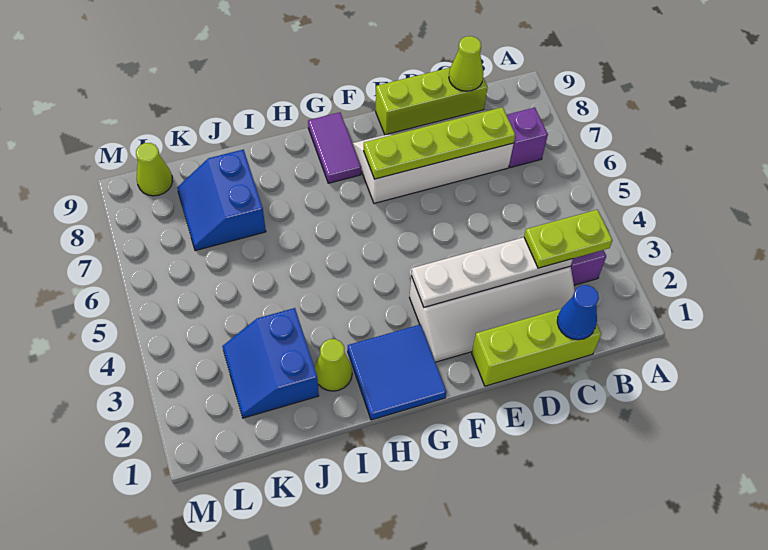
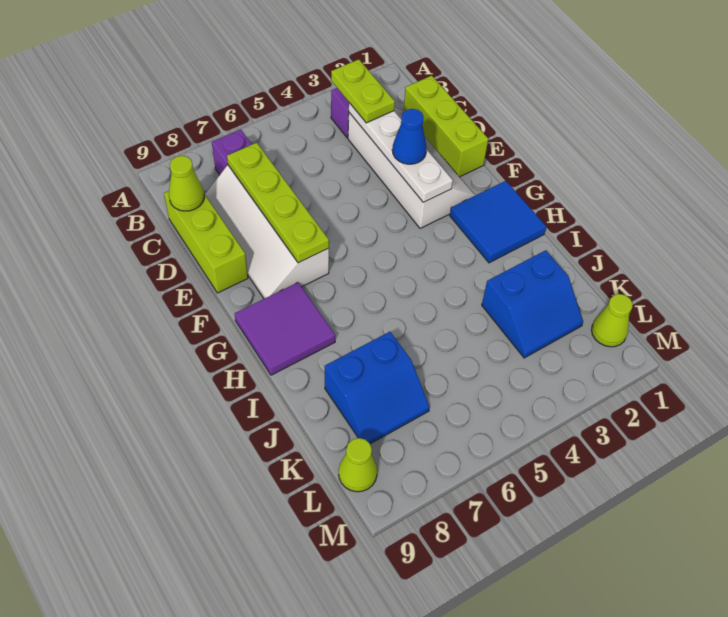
blue cone C1 level 2 -> blue cone E3 level 3
purple tile G8:G9 level 1 -> purple tile G8:H9 level 1
lime cone I2 level 1 -> lime cone L1 level 1

